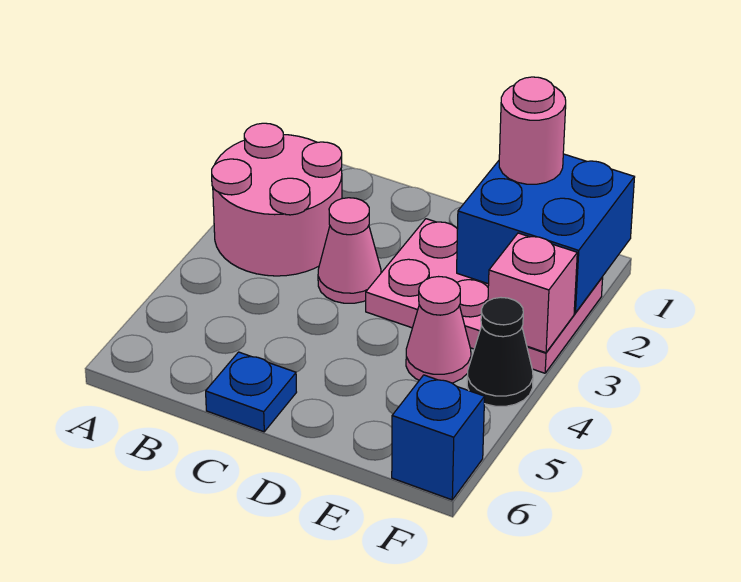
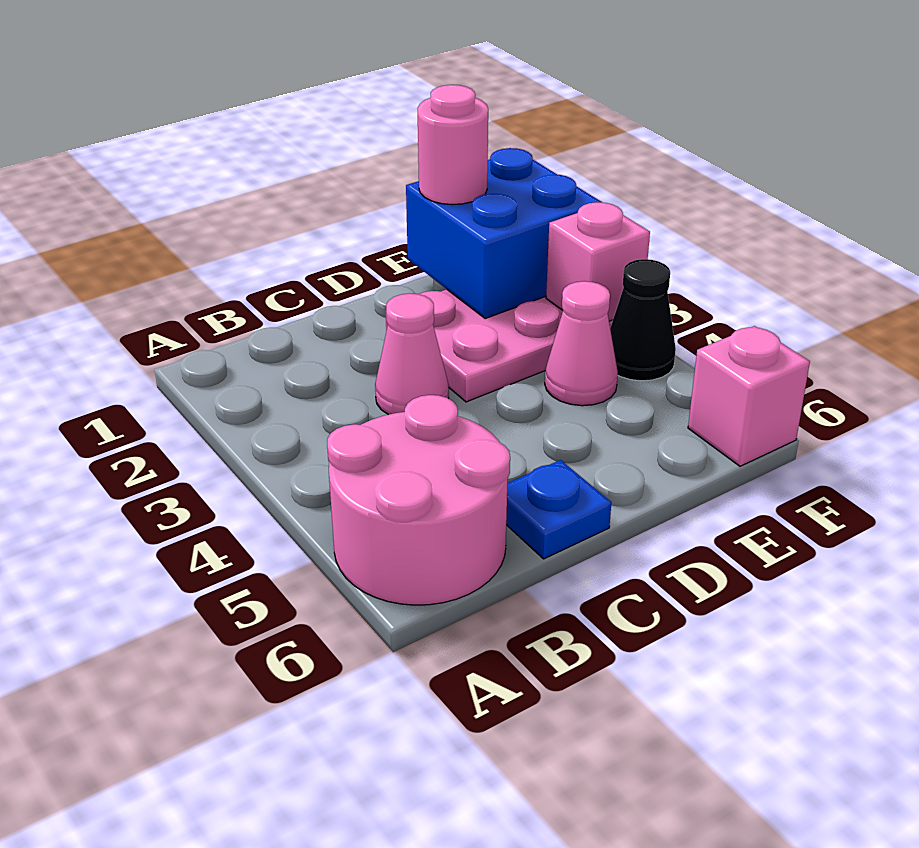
pink round brick A2:B3 level 1 -> pink round brick A5:B6 level 1
blue brick F6 level 1 -> pink brick F6 level 1

